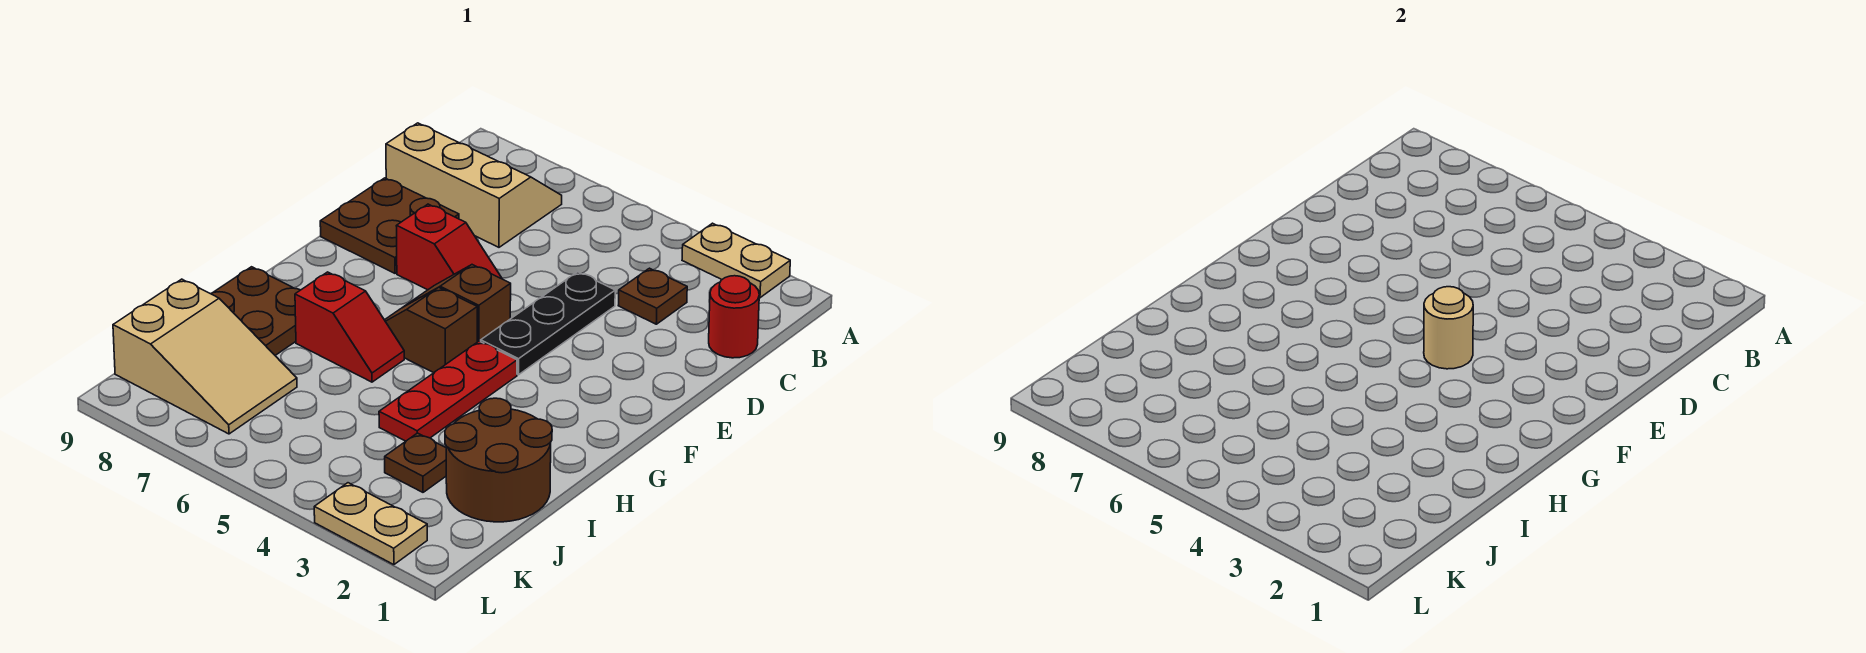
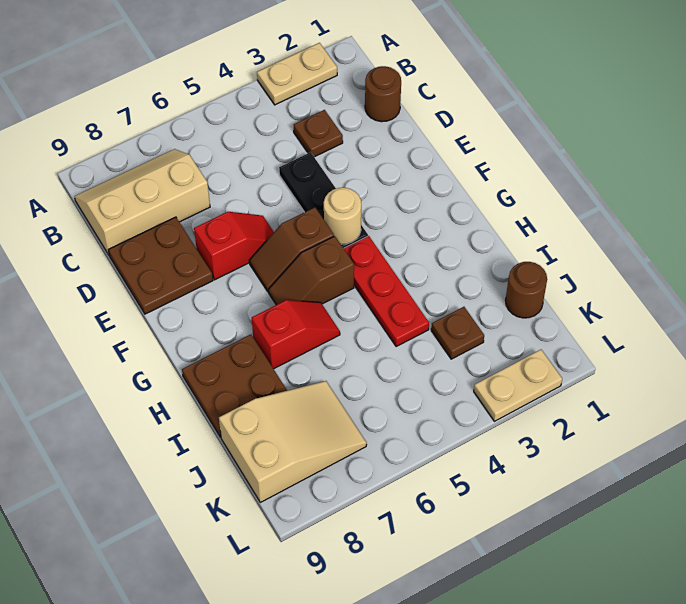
red round brick C1 level 1 -> brown round brick C1 level 1
brown round brick I1:J2 level 1 -> brown round brick J1 level 1

